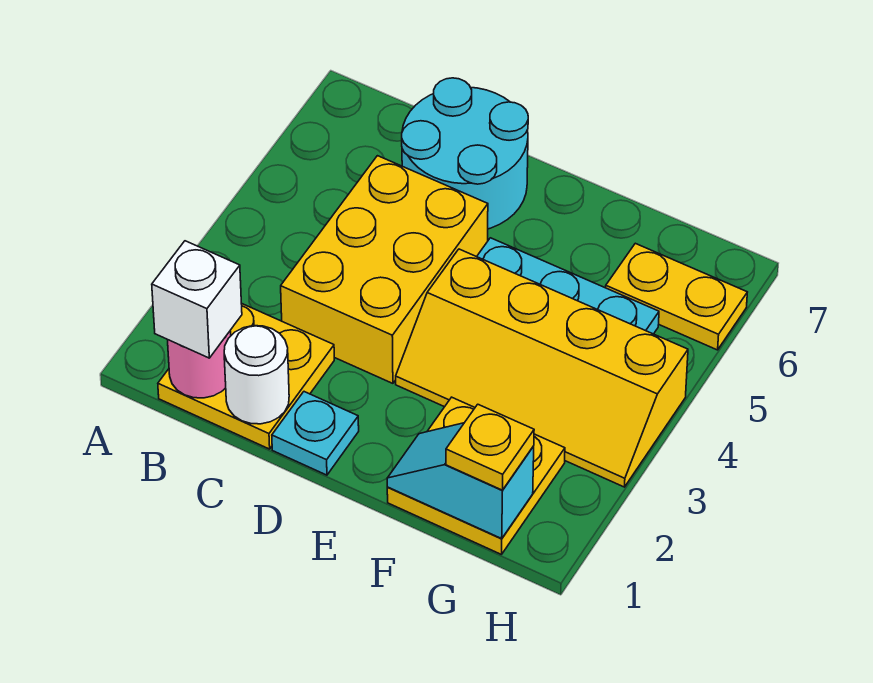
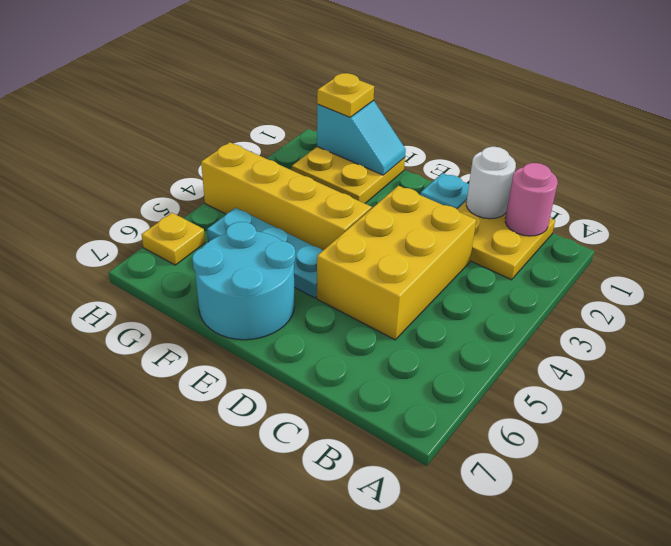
white brick B1 level 3 -> none
cyan round brick C6:D7 level 1 -> cyan round brick E6:F7 level 1
yellow plate G6:H6 level 1 -> yellow plate H6 level 1

